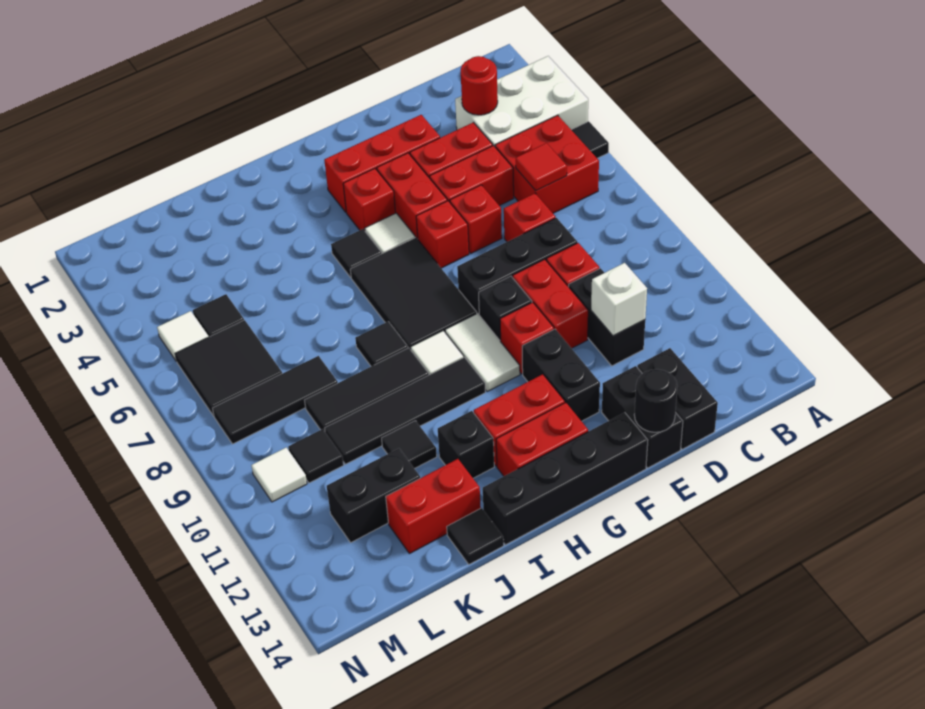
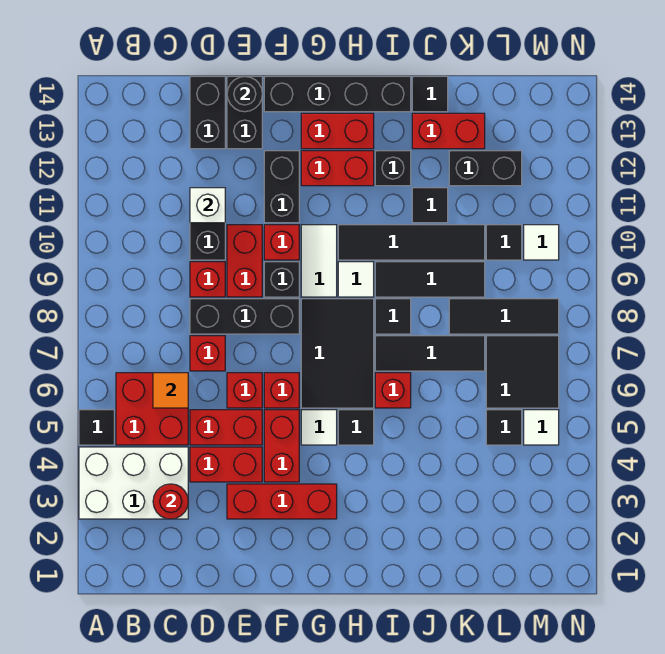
red tile C6 level 2 -> orange tile C6 level 2
red brick G4 level 1 -> red brick I6 level 1
none -> black tile I7:K7 level 1

